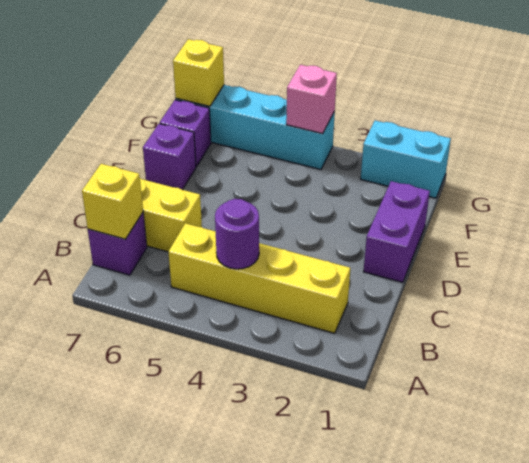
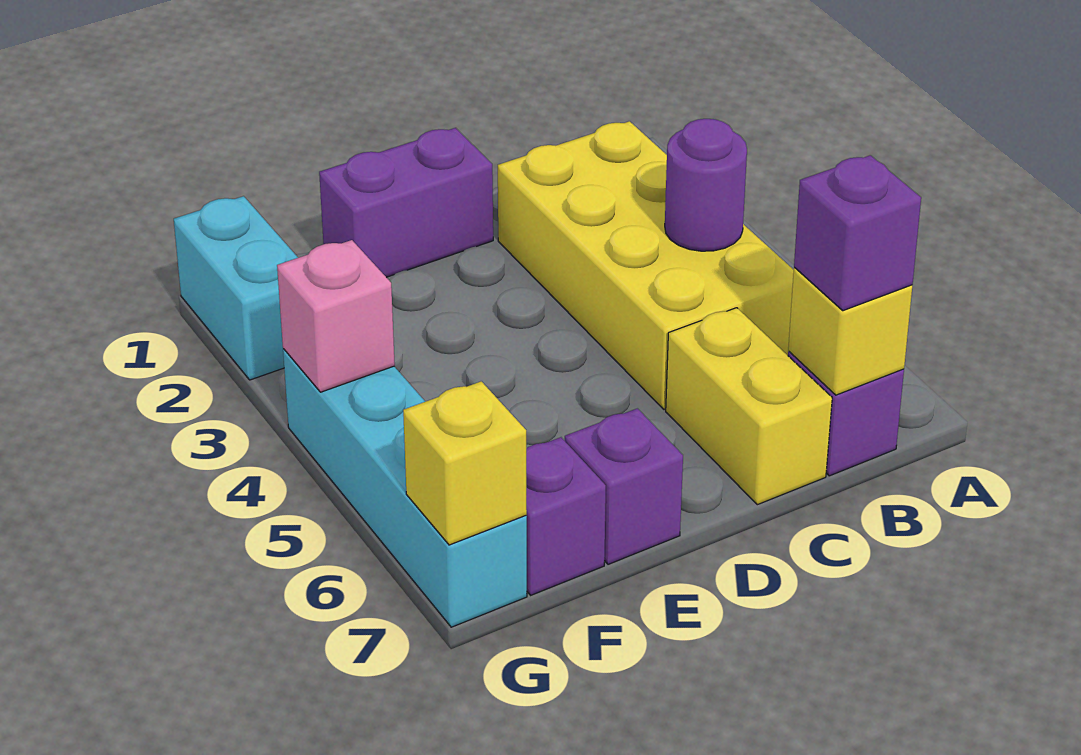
yellow brick B2:B5 level 1 -> yellow brick B2:C5 level 1
none -> purple brick B7 level 3

